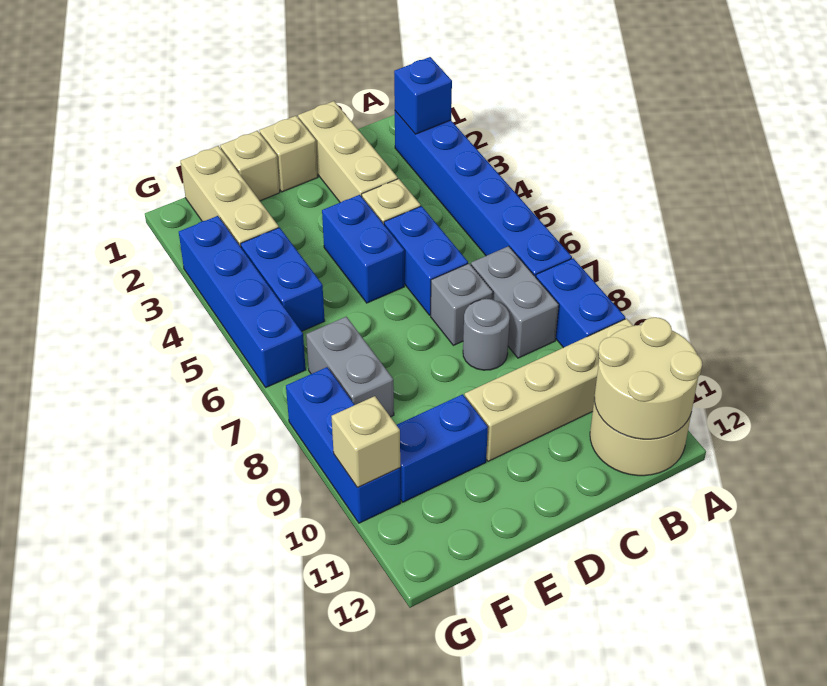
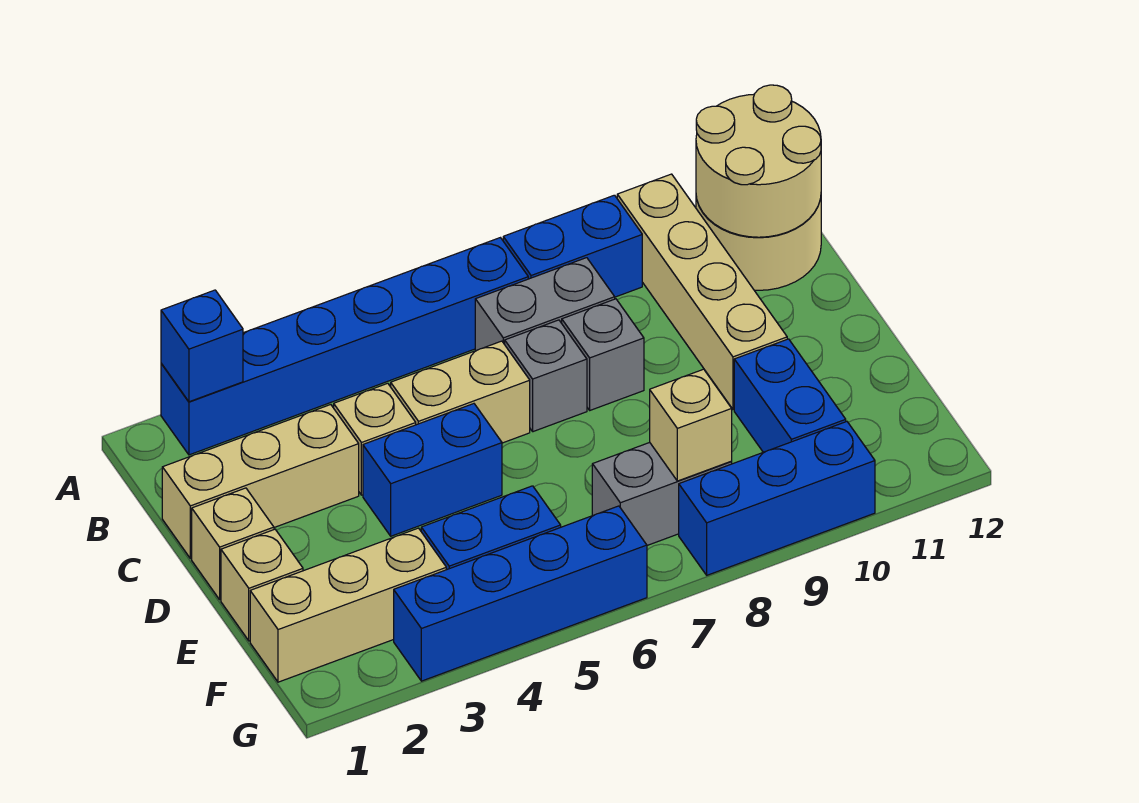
blue brick C5:C6 level 1 -> tan brick C5:C6 level 1
grey round brick C8 level 1 -> grey brick C8 level 1
tan brick G10 level 2 -> tan brick F8 level 2

